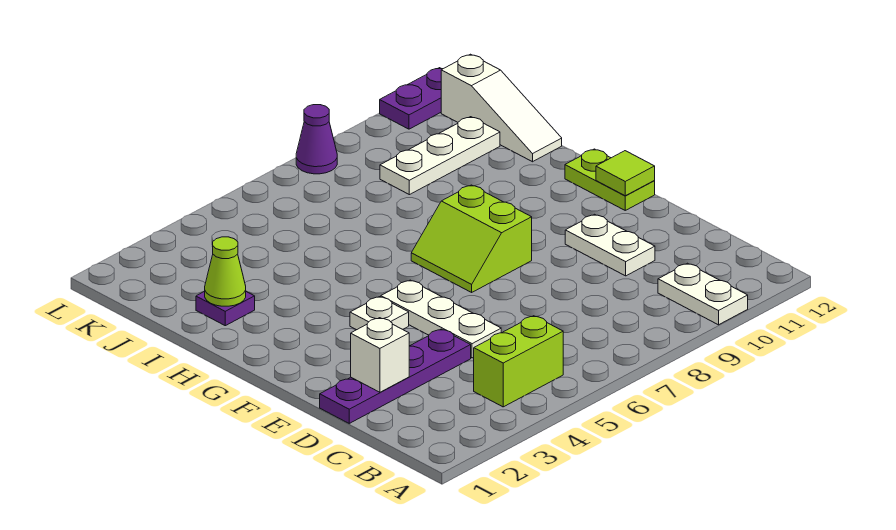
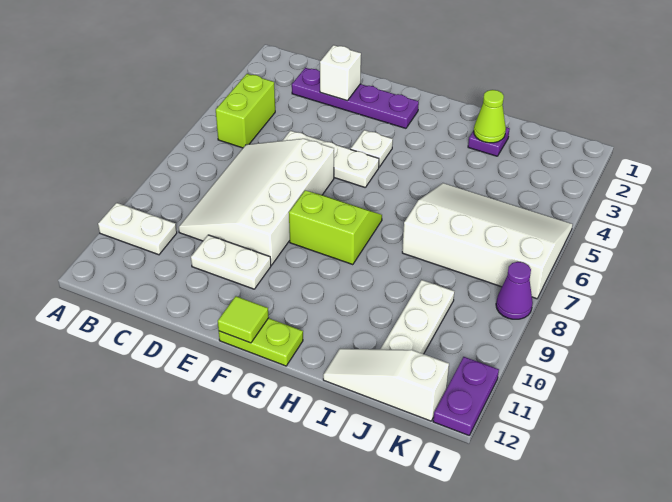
none -> white slope C6:E9 level 1 top E
purple plate D1:D4 level 1 -> purple plate C2:F2 level 1
none -> white slope I5:L7 level 1 top 7

